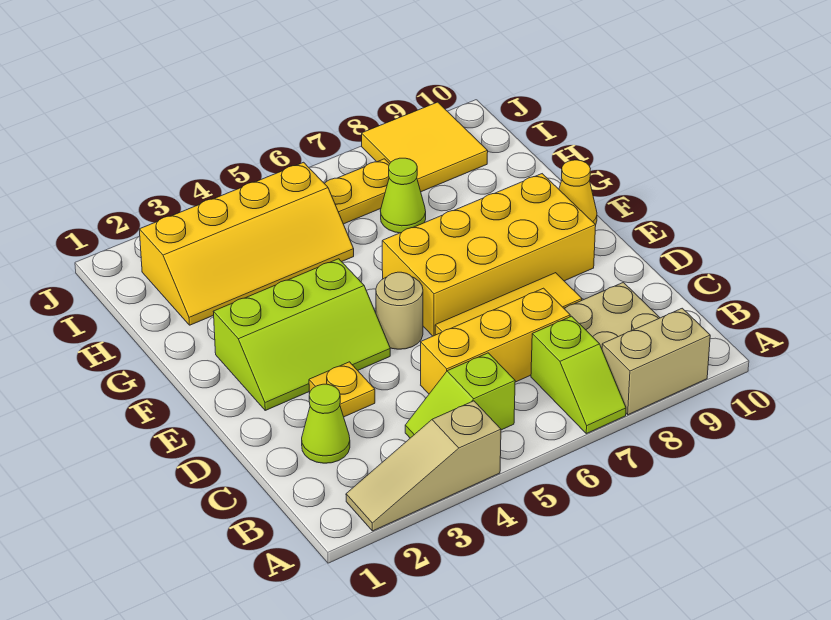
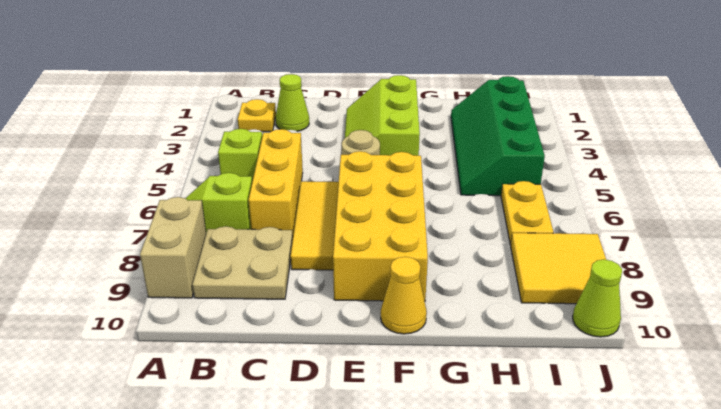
tan slope A2:A4 level 1 top 4 -> none
yellow plate D3 level 1 -> yellow plate B2 level 1
yellow slope H2:I5 level 1 top I -> green slope H2:I5 level 1 top I
lime cone H7 level 1 -> lime cone J10 level 1

